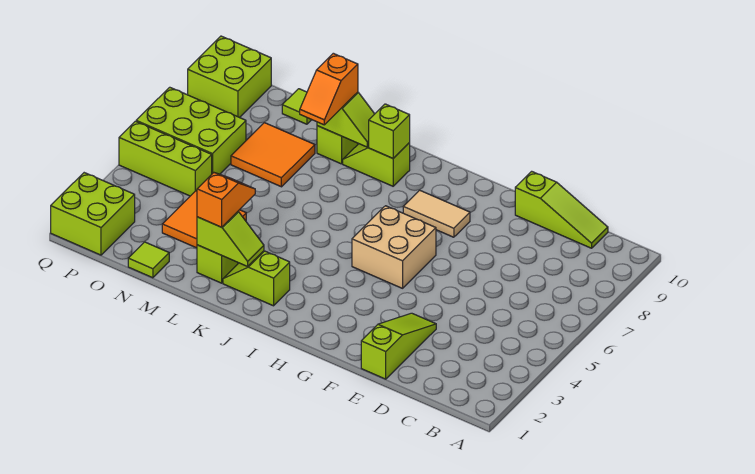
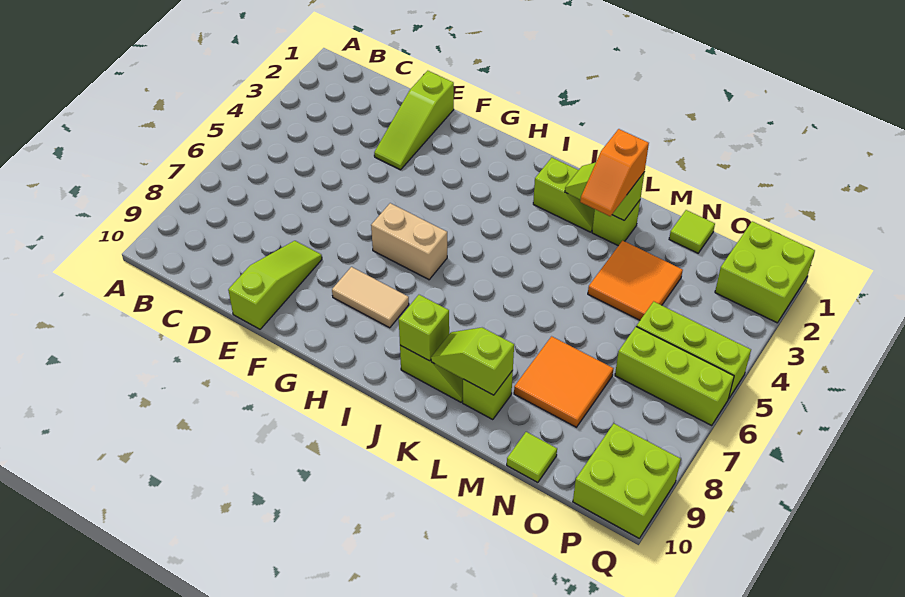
lime slope C10:E10 level 1 top E -> lime slope E8:E10 level 1 top 10
tan brick G5:H6 level 1 -> tan brick G6:H6 level 1
orange slope L8:L9 level 3 top 9 -> none
lime brick O6:Q7 level 1 -> lime brick O6:Q6 level 1

